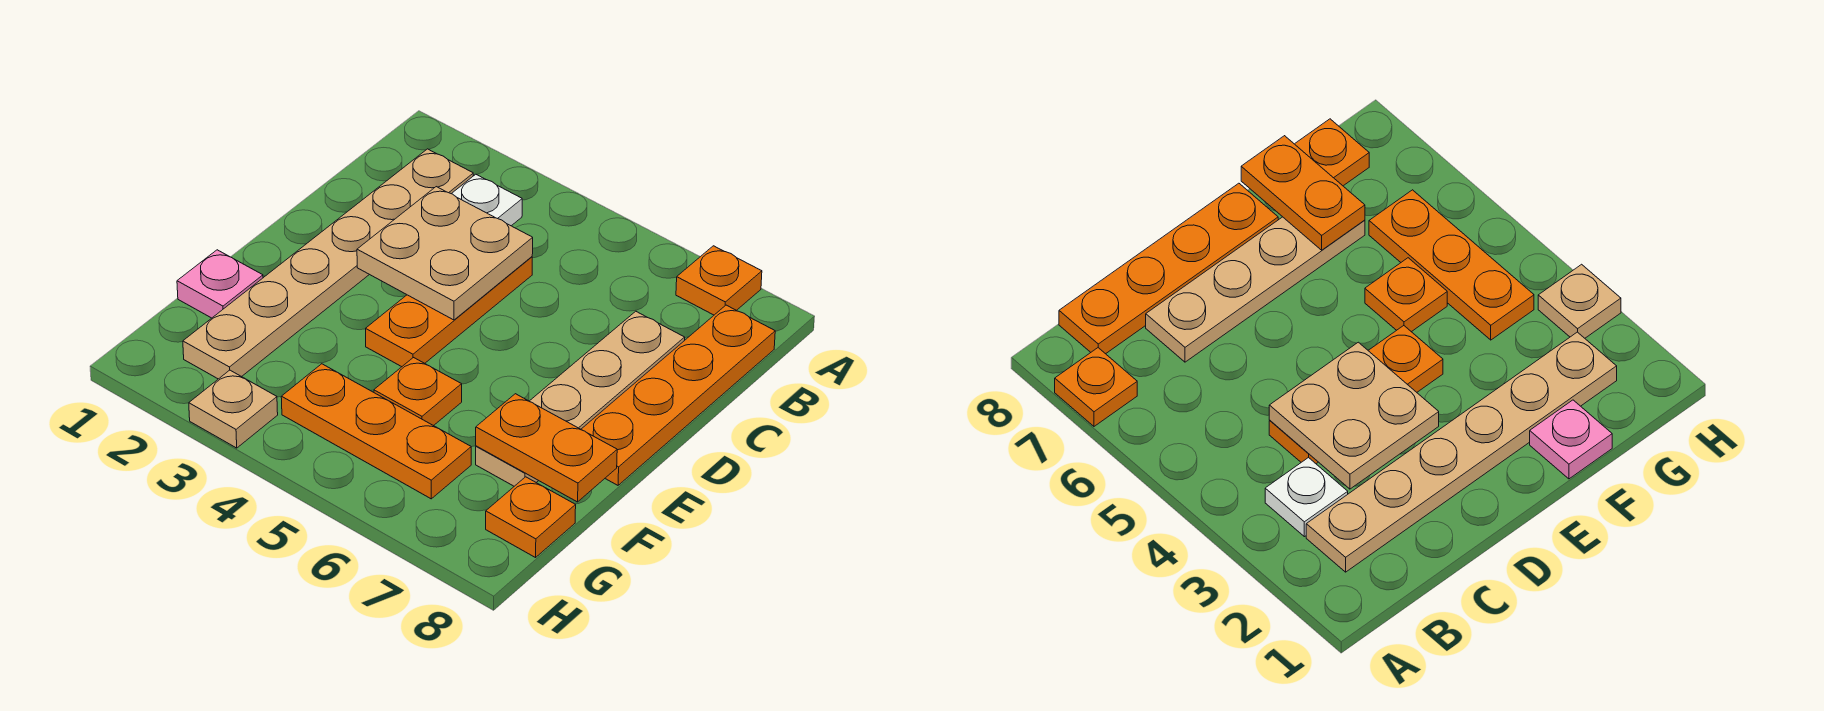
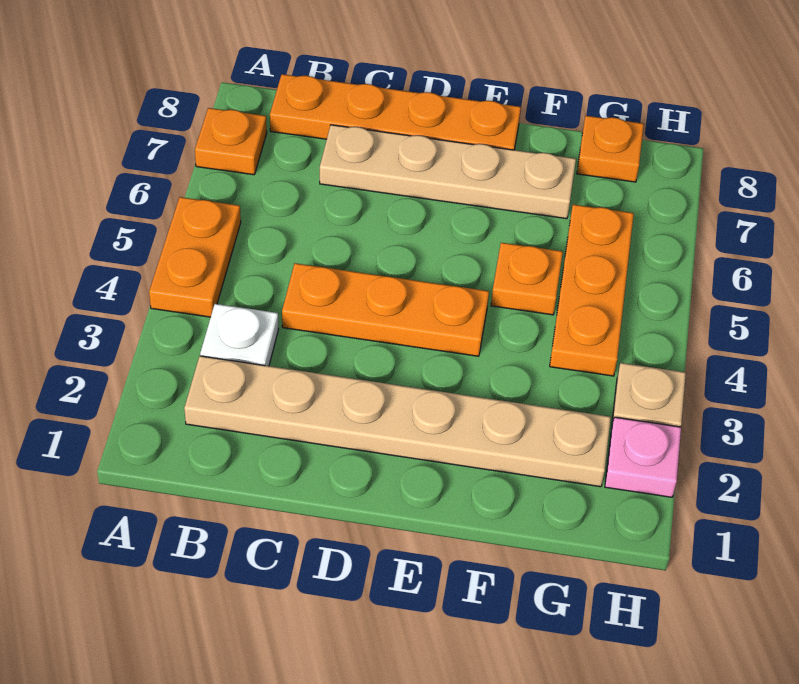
tan plate C3:D4 level 2 -> none
pink plate F1 level 1 -> pink plate H2 level 1
orange plate F7:F8 level 2 -> orange plate A4:A5 level 1

